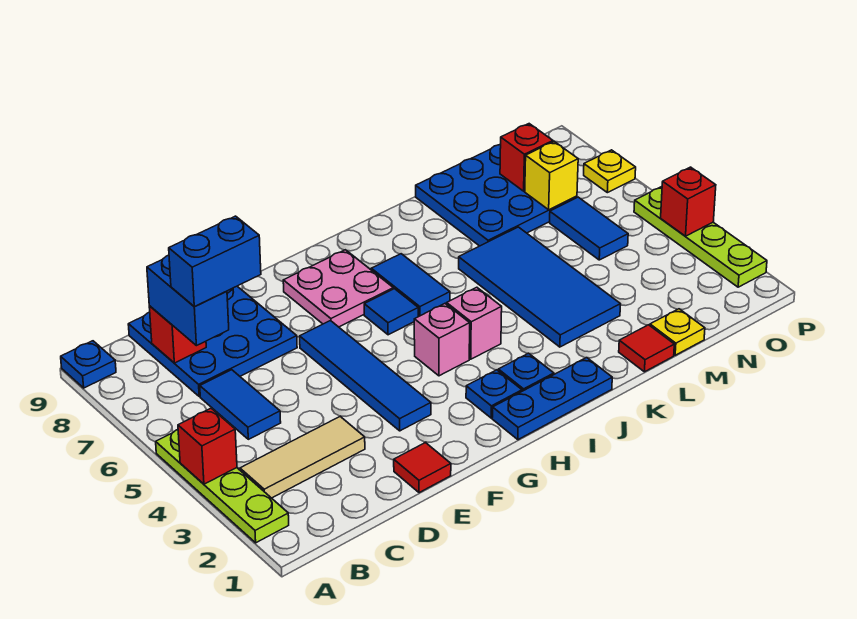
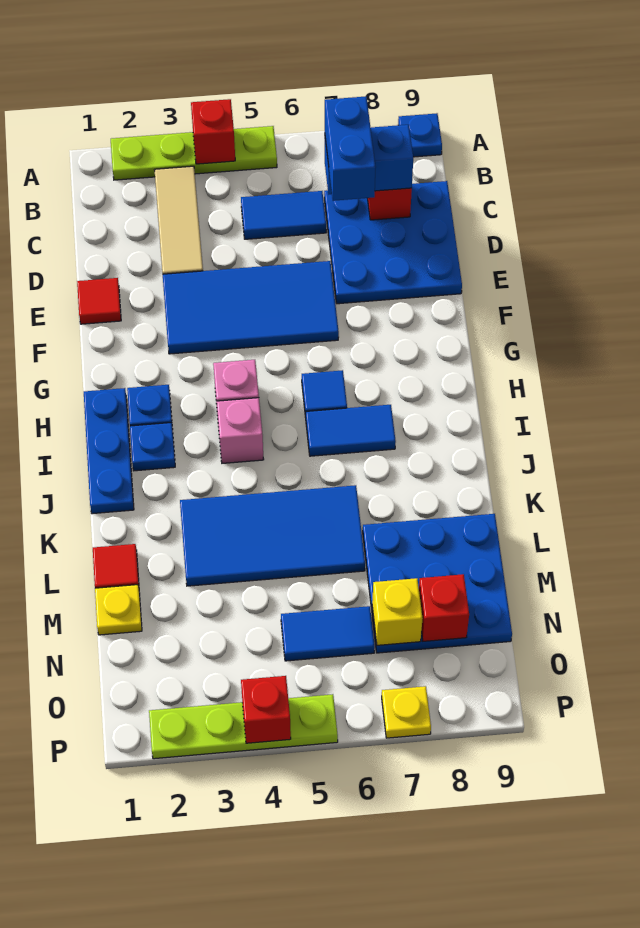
blue tile F3:F6 level 1 -> blue tile E3:F6 level 1
pink plate G7:H8 level 1 -> none

